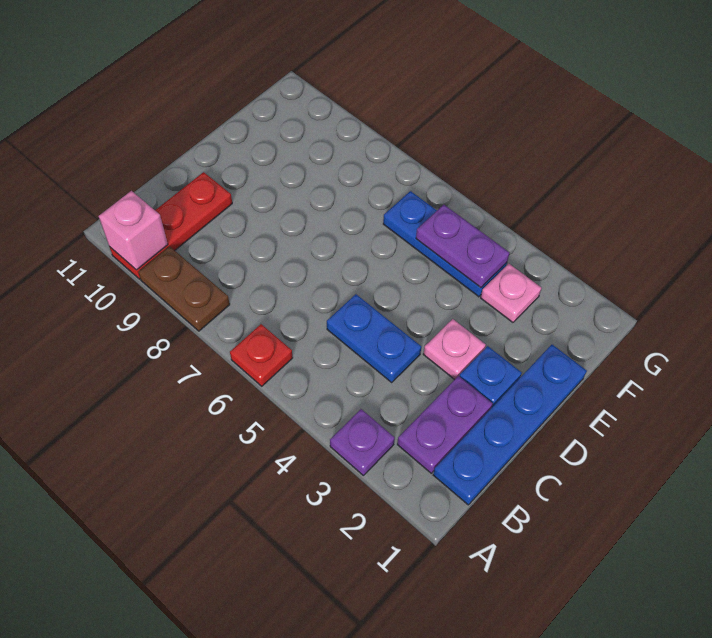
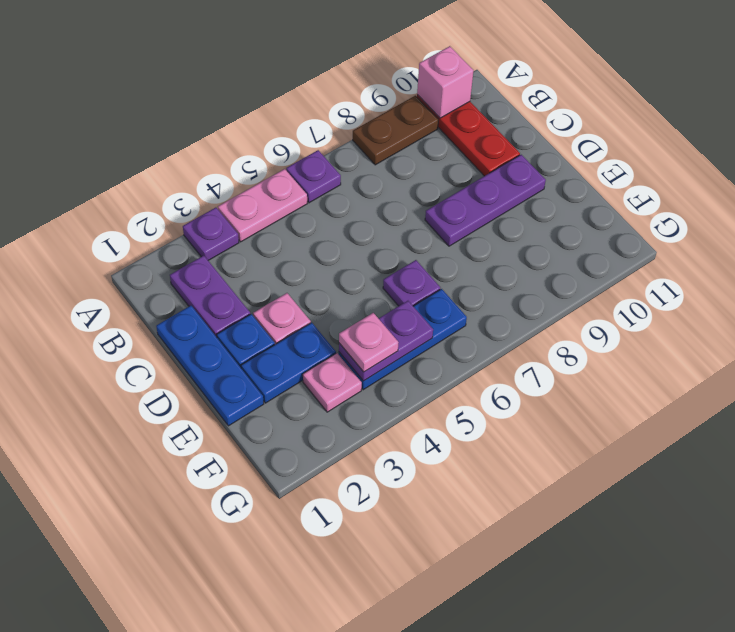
none -> pink plate A4:A5 level 1
red plate A6 level 1 -> purple plate A6 level 1
blue plate B1:E1 level 1 -> blue plate C1:E1 level 1
blue plate C4:C5 level 1 -> blue plate E2:E3 level 1
none -> purple plate D8:D10 level 1
none -> purple plate E6 level 1
none -> pink plate F4 level 3

